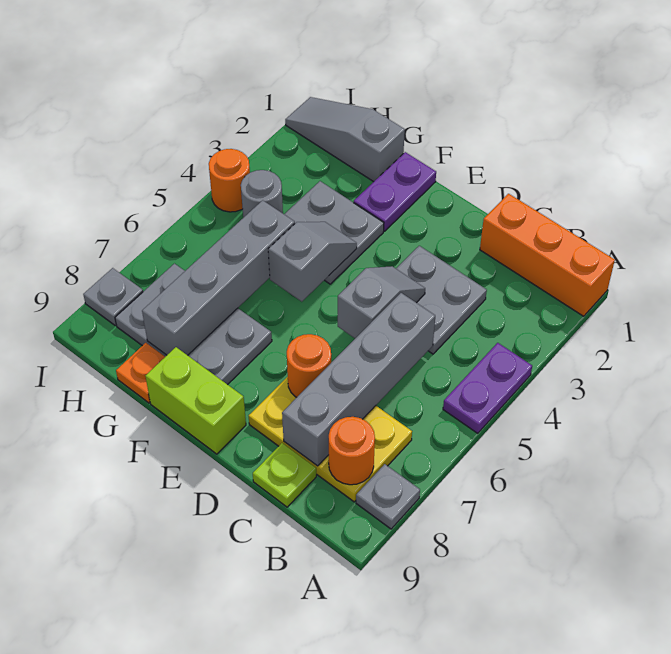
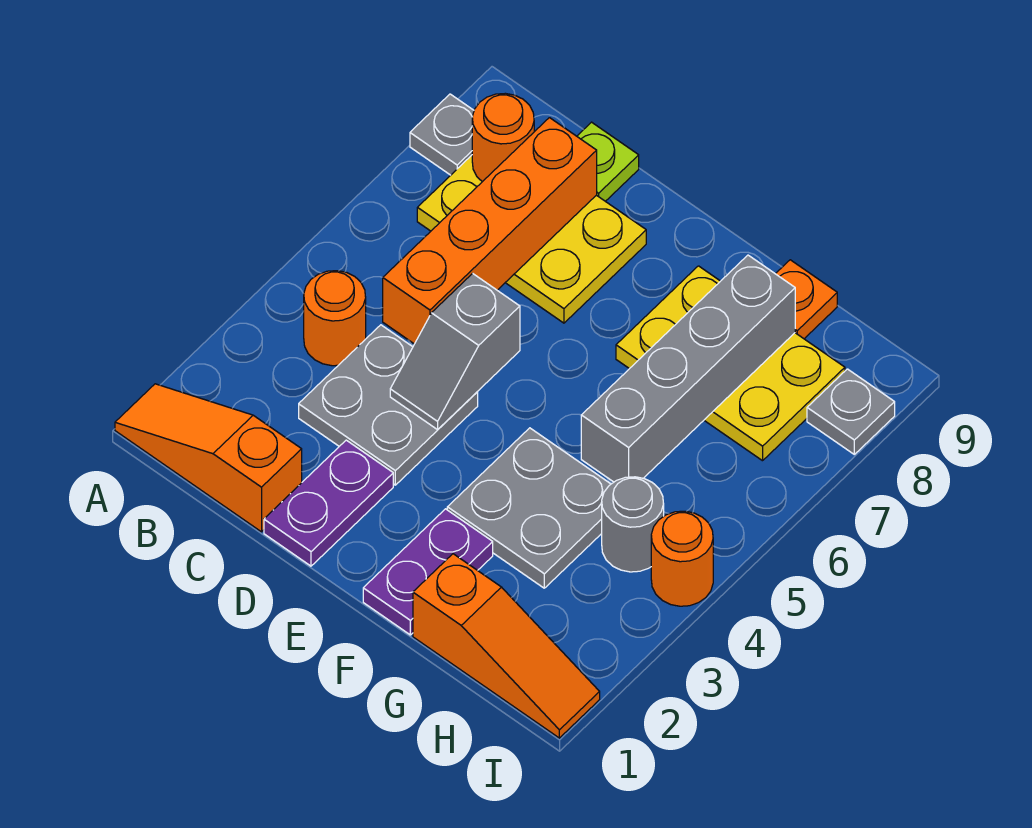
orange brick A1:C1 level 1 -> orange slope A1:C1 level 1 top C
purple plate A4:A5 level 1 -> purple plate D1:D2 level 1
grey brick C5:C8 level 2 -> orange brick C5:C8 level 2
orange round brick D7 level 2 -> orange round brick B4 level 1
lime brick E9:F9 level 1 -> none
grey slope F4:F5 level 2 top 5 -> none
grey plate F7:H8 level 1 -> yellow plate F7:H8 level 1
grey slope G1:I1 level 1 top G -> orange slope G1:I1 level 1 top G

